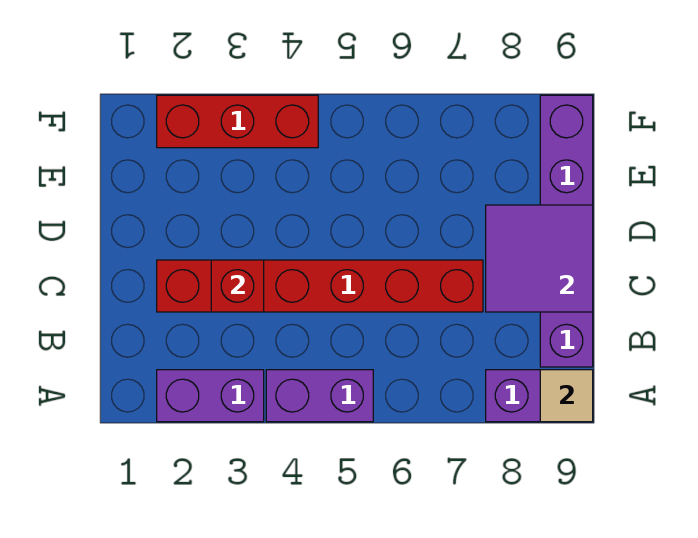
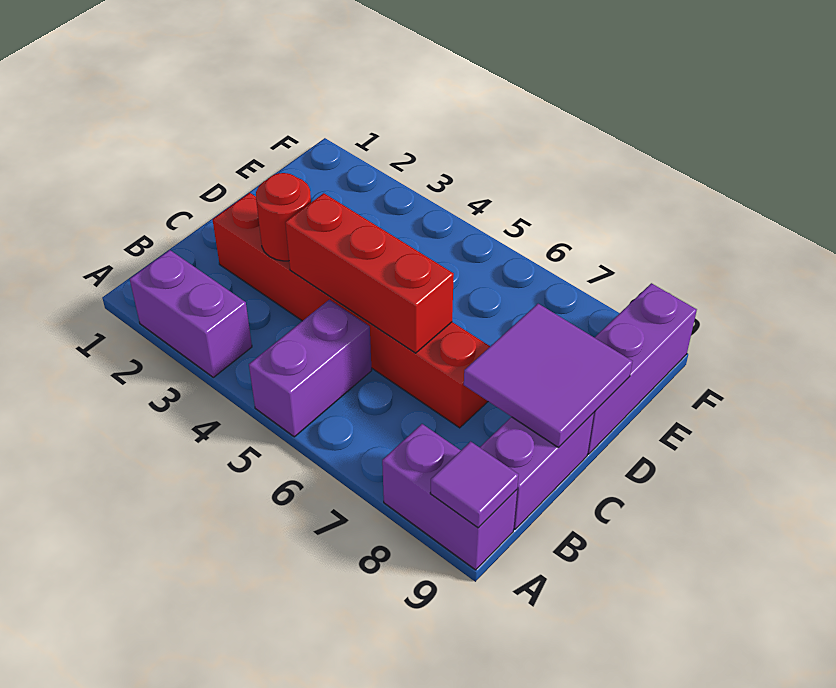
purple brick A4:A5 level 1 -> purple brick A5:B5 level 1
tan tile A9 level 2 -> purple tile A9 level 2
red brick C3 level 2 -> red round brick C3 level 2
red brick F2:F4 level 1 -> red brick C4:C6 level 2

